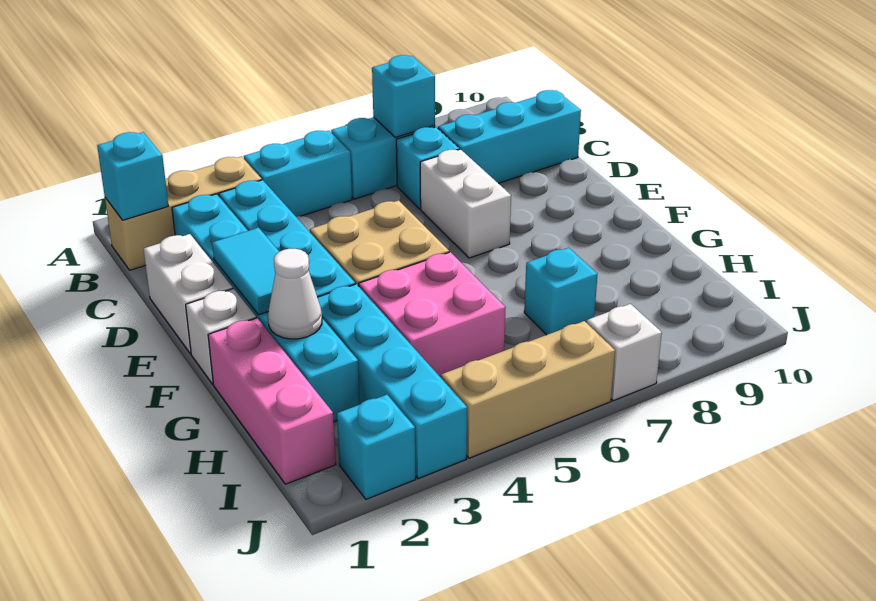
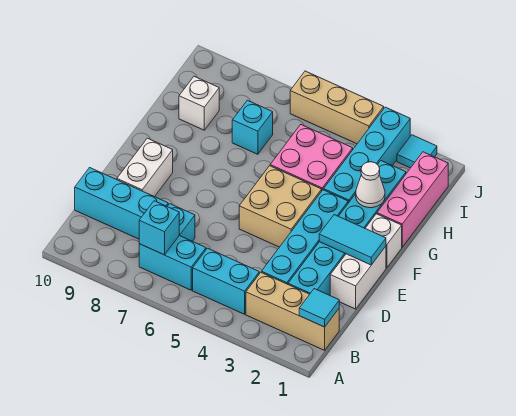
cyan brick B1 level 2 -> cyan tile B1 level 2
white brick D7:E7 level 1 -> white brick D9:E9 level 1
cyan tile E2:F2 level 2 -> cyan tile E1:E2 level 2
cyan brick J2 level 1 -> cyan tile J2 level 1
white brick J7 level 1 -> white brick H9 level 1

